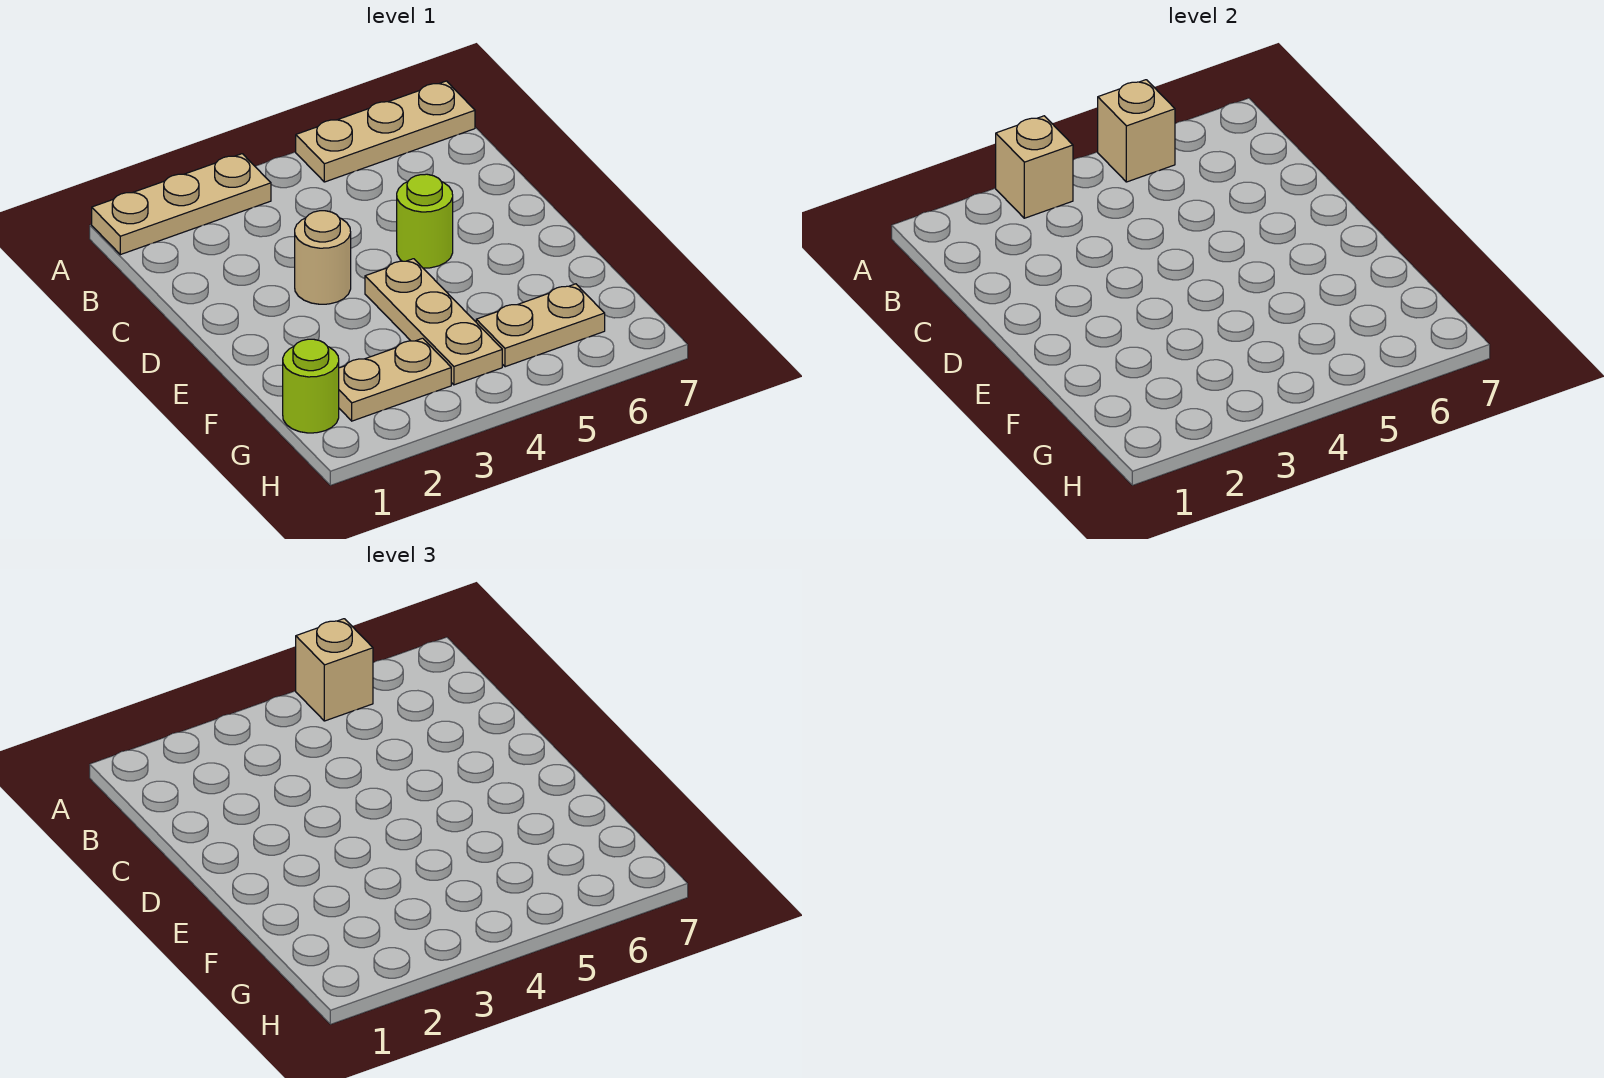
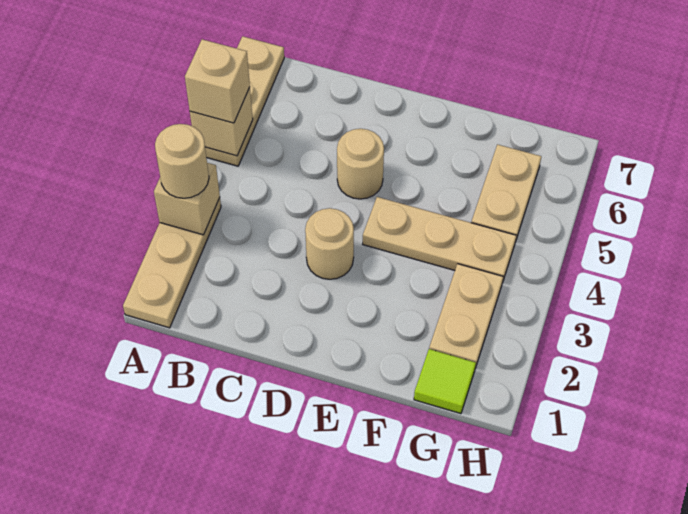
none -> tan round brick A3 level 3
lime round brick D5 level 1 -> tan round brick D5 level 1
lime round brick G1 level 1 -> lime tile G1 level 1

